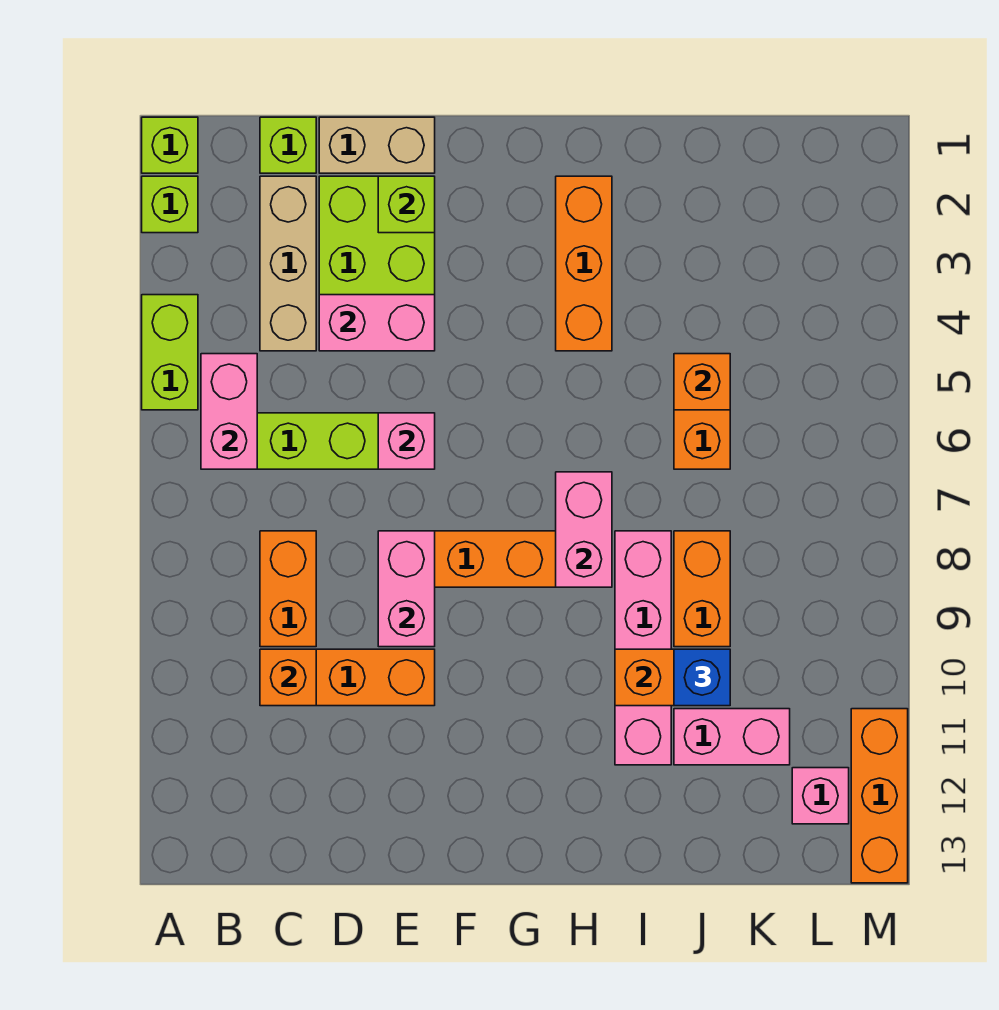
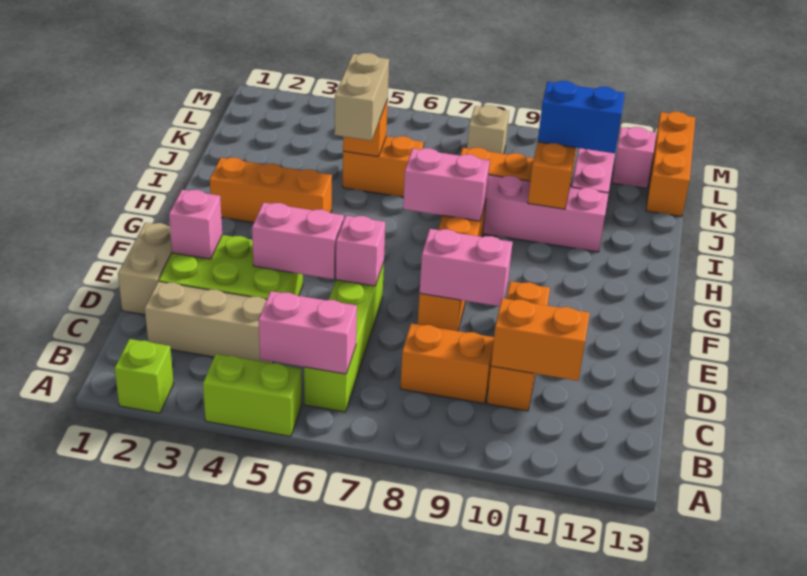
lime brick A1 level 1 -> none
lime brick C1 level 1 -> none
orange brick C10 level 2 -> orange brick C10:C11 level 2
pink brick D4:E4 level 2 -> pink brick E4:E5 level 2
lime brick E2 level 2 -> pink brick E2 level 2
none -> tan brick I5:J5 level 3
blue brick J10 level 3 -> blue brick J10:J11 level 3
none -> tan brick L8 level 1
orange brick M11:M13 level 1 -> orange brick K13:M13 level 1

